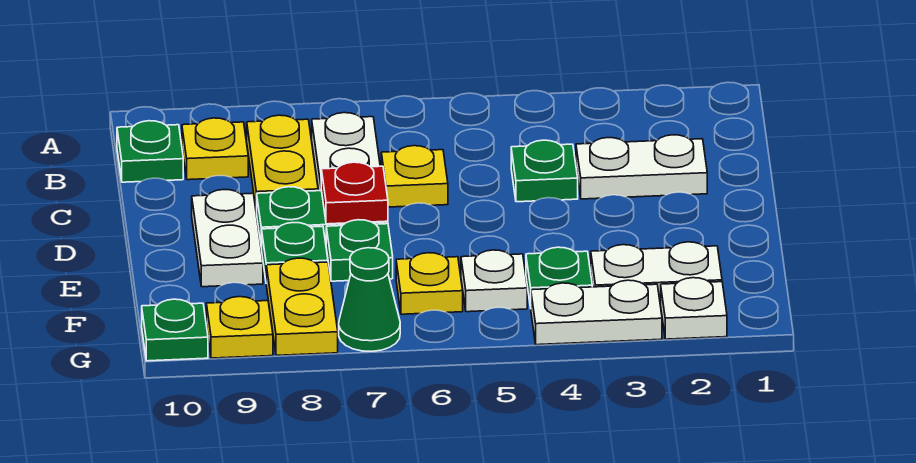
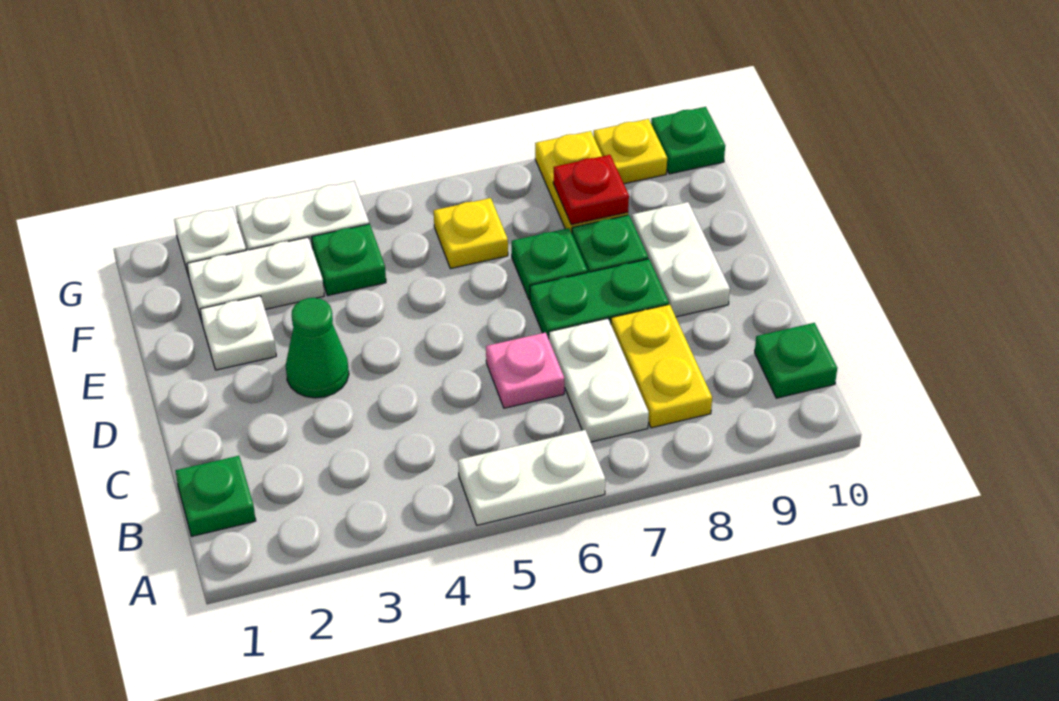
yellow plate B9 level 1 -> none
white plate C2:C3 level 1 -> white plate A5:A6 level 1
green plate C4 level 1 -> green plate B1 level 1
yellow plate C6 level 1 -> pink plate C6 level 1
red plate D7 level 2 -> red plate F8 level 2
white plate F5 level 1 -> white plate E2 level 1
green cone G7 level 1 -> green cone D3 level 1

